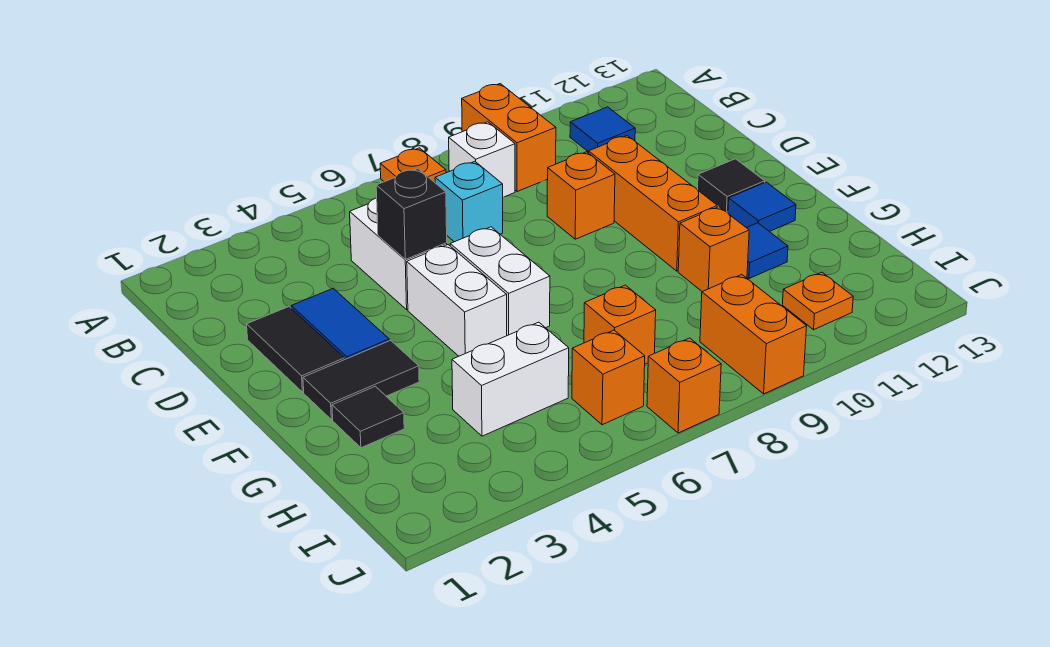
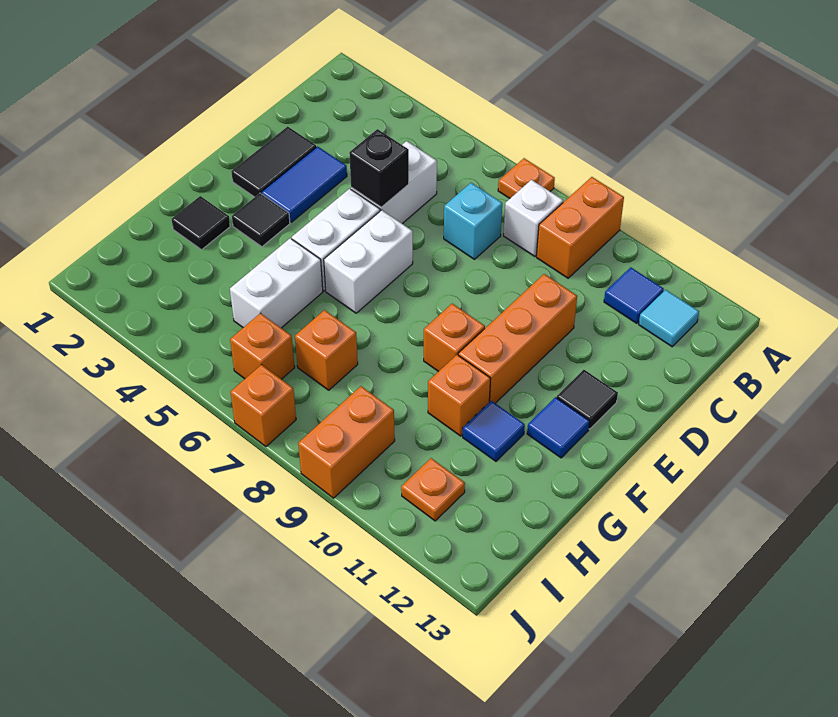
none -> cyan tile B12 level 1
orange brick D9 level 1 -> orange brick F9 level 1
black tile F2:F3 level 1 -> black tile F3 level 1
white brick H4:H5 level 1 -> white brick G5:H5 level 1

